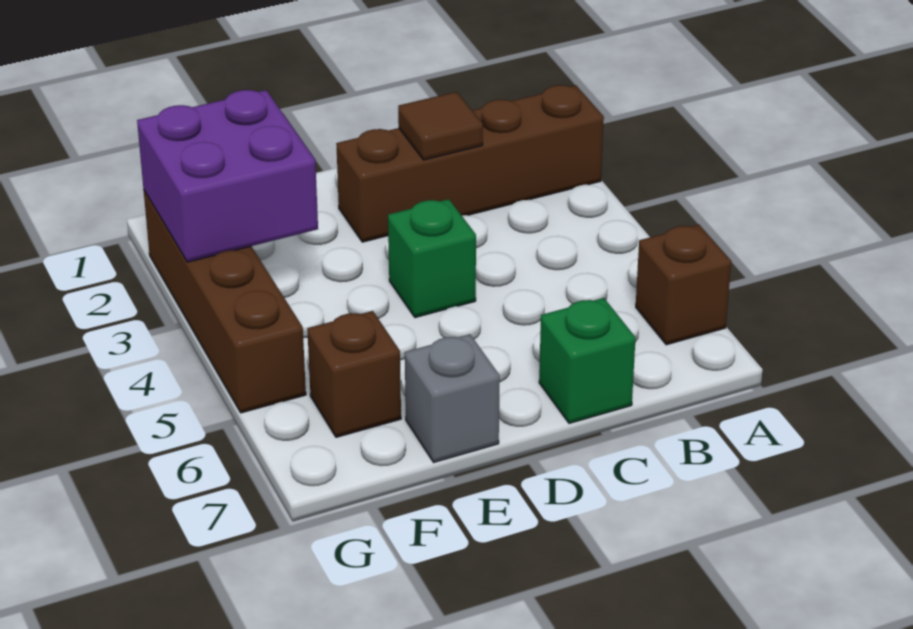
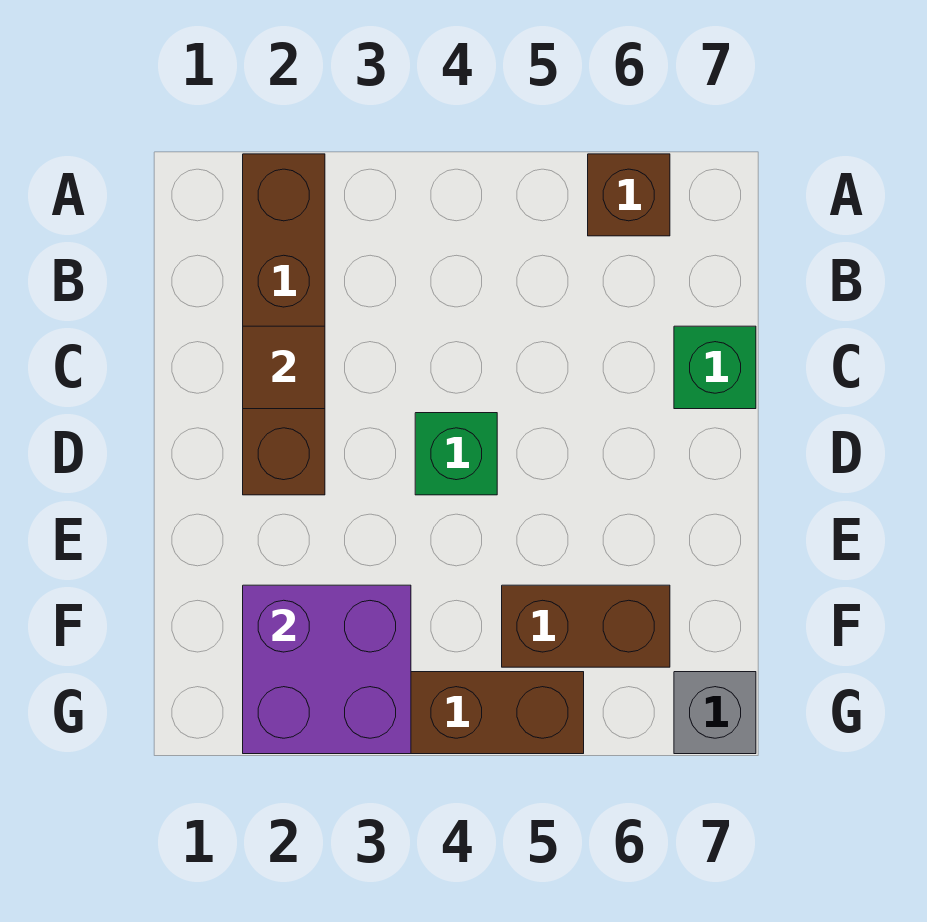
grey brick E7 level 1 -> grey brick G7 level 1
brown brick F6 level 1 -> brown brick F5:F6 level 1

